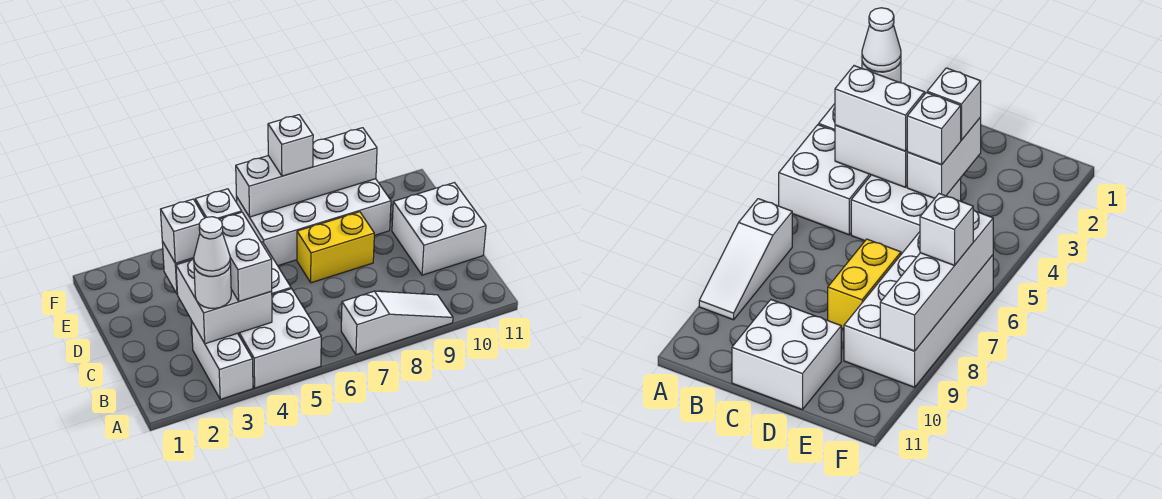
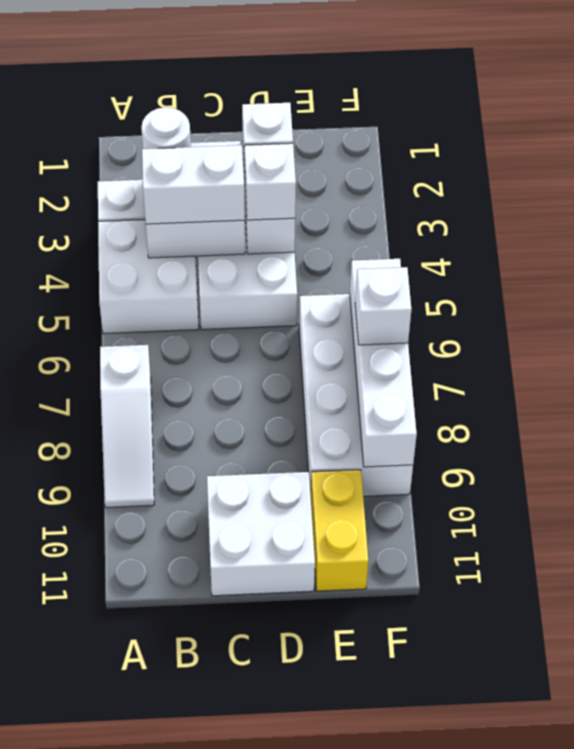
white cone B3 level 4 -> none
yellow brick D7:D8 level 1 -> yellow brick E10:E11 level 1

